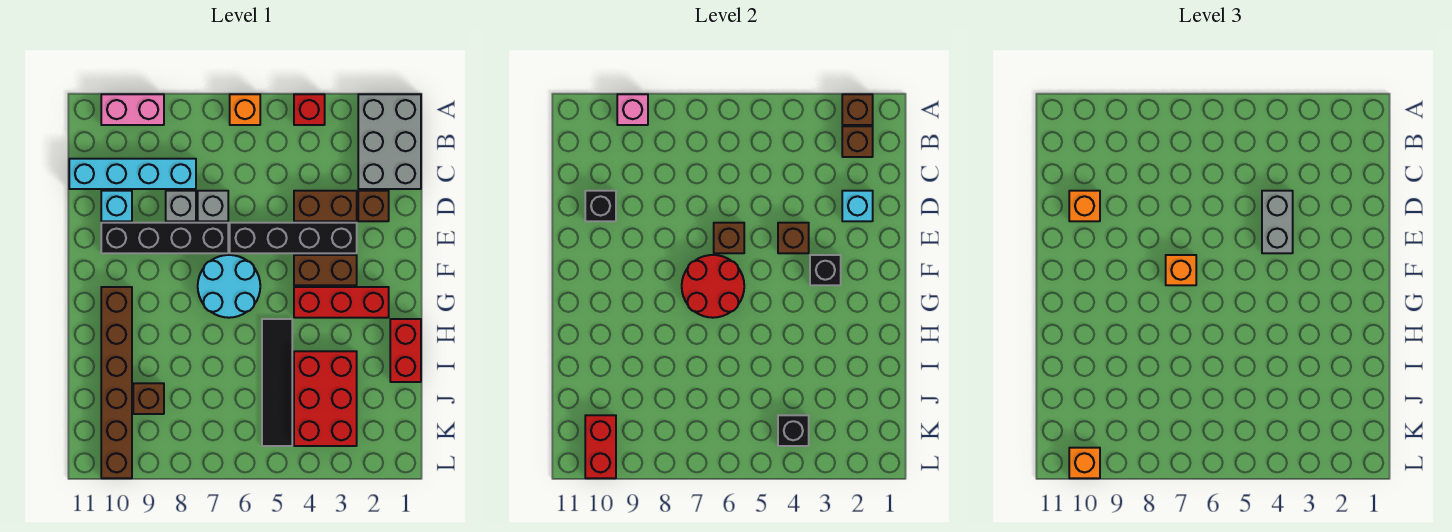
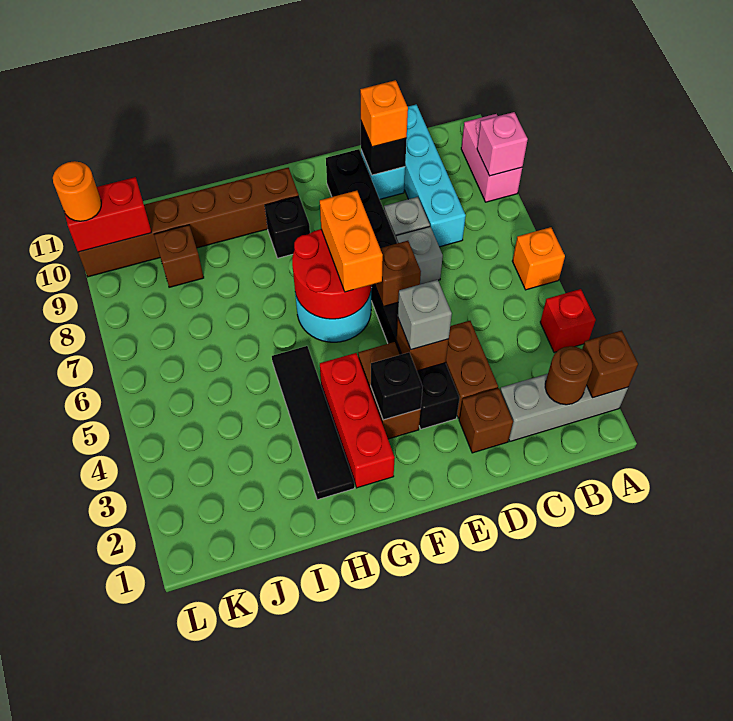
grey brick A1:C2 level 1 -> grey brick A2:C2 level 1
brown brick B2 level 2 -> brown round brick B2 level 2
cyan brick D2 level 2 -> none
grey brick D4:E4 level 3 -> grey brick E4 level 3
orange brick F7 level 3 -> orange brick F6:F7 level 3
red brick H1:I1 level 1 -> none
black tile H5:K5 level 1 -> black tile H2:H5 level 1
red brick I3:K4 level 1 -> none
black brick K4 level 2 -> black brick G9 level 1
orange brick L10 level 3 -> orange round brick L10 level 3

